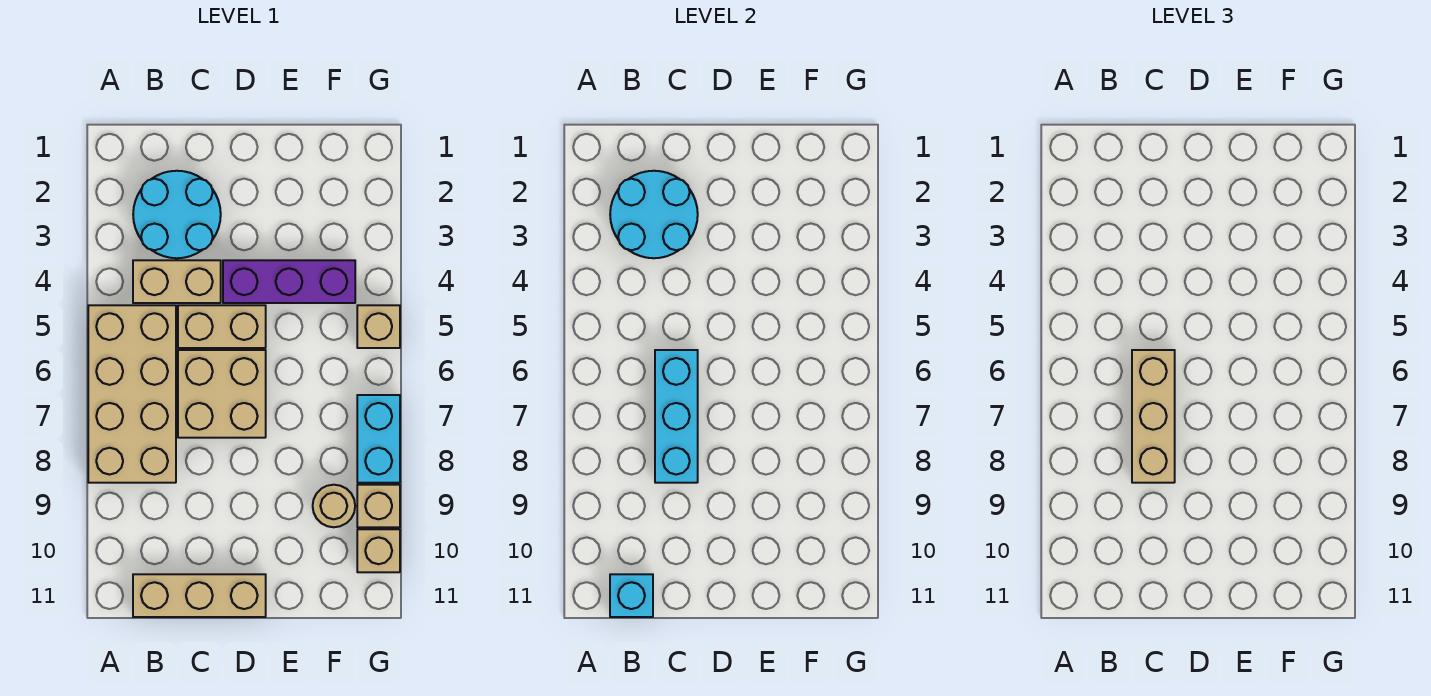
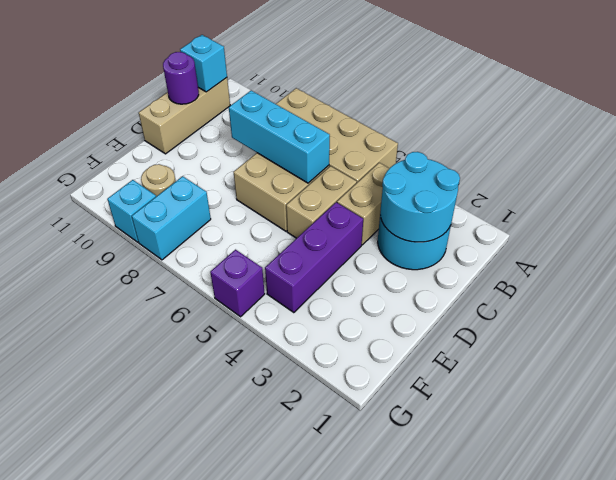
tan brick C6:C8 level 3 -> none
none -> purple round brick C11 level 2
tan brick G5 level 1 -> purple brick G5 level 1
cyan brick G7:G8 level 1 -> cyan brick F8:G8 level 1
tan brick G9 level 1 -> cyan brick G9 level 1
tan brick G10 level 1 -> none

